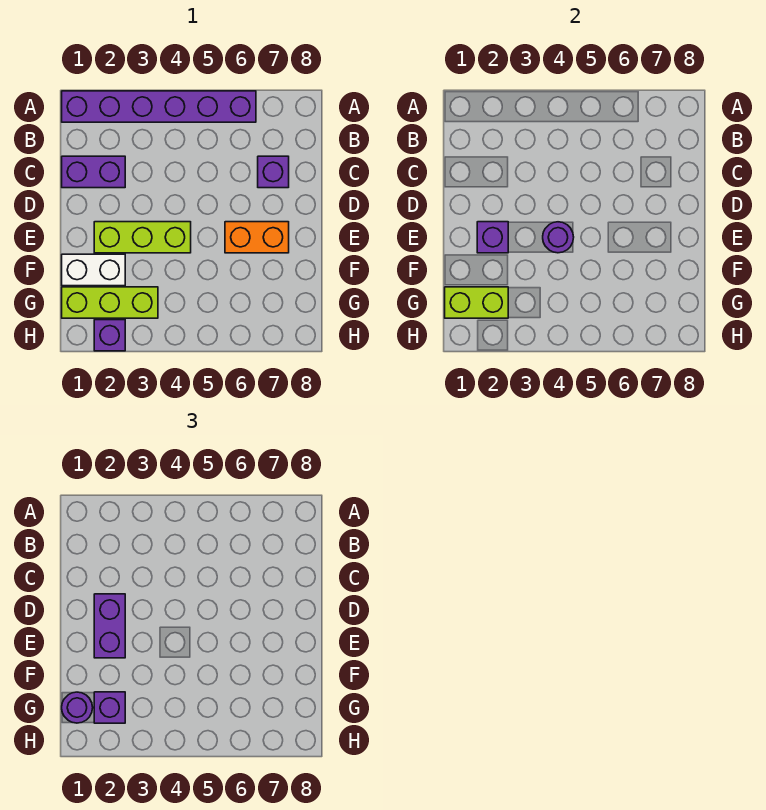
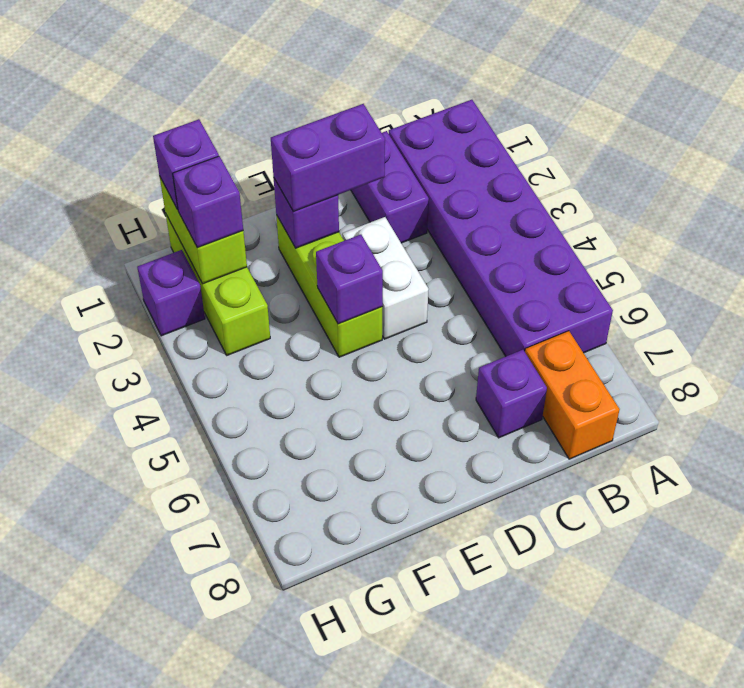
purple brick A1:A6 level 1 -> purple brick A1:B6 level 1
purple round brick E4 level 2 -> purple brick E4 level 2
orange brick E6:E7 level 1 -> orange brick B7:B8 level 1
white brick F1:F2 level 1 -> white brick D3:D4 level 1
purple round brick G1 level 3 -> purple brick G1 level 3

